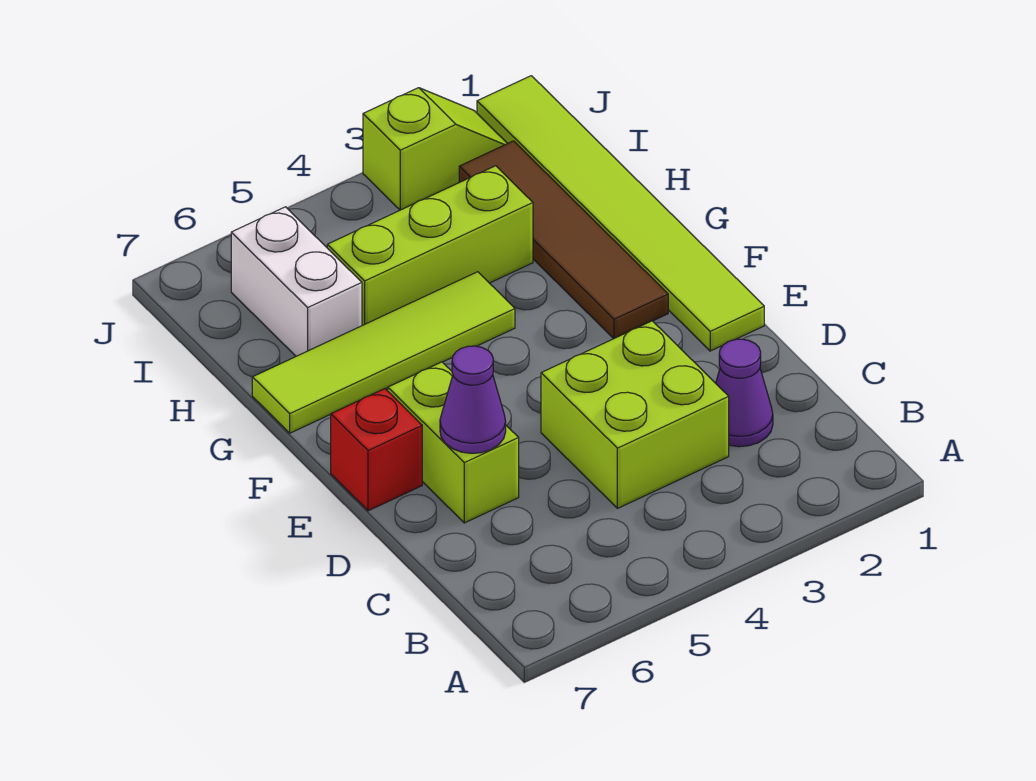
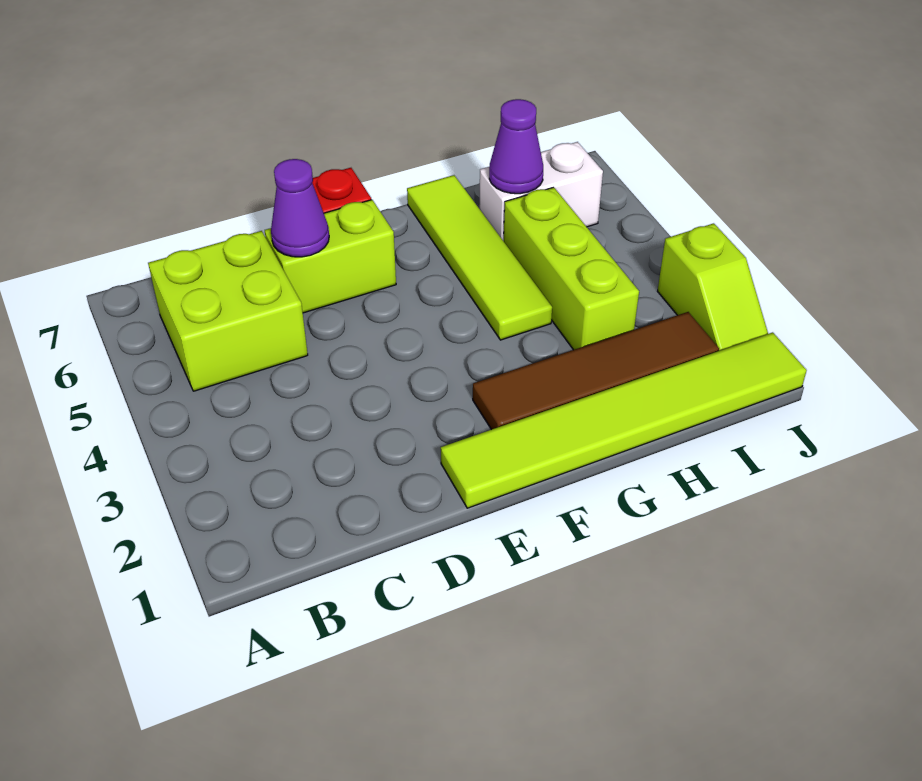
purple cone C2 level 1 -> purple cone H6 level 2
lime brick C3:D4 level 1 -> lime brick B5:C6 level 1

